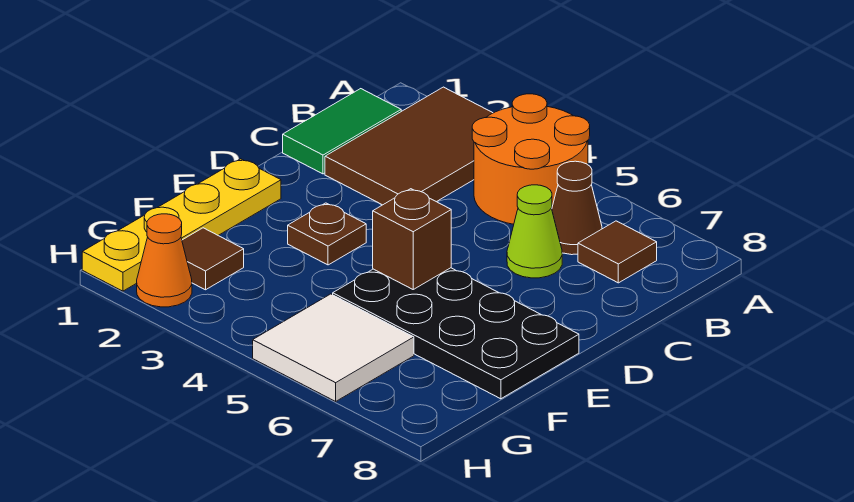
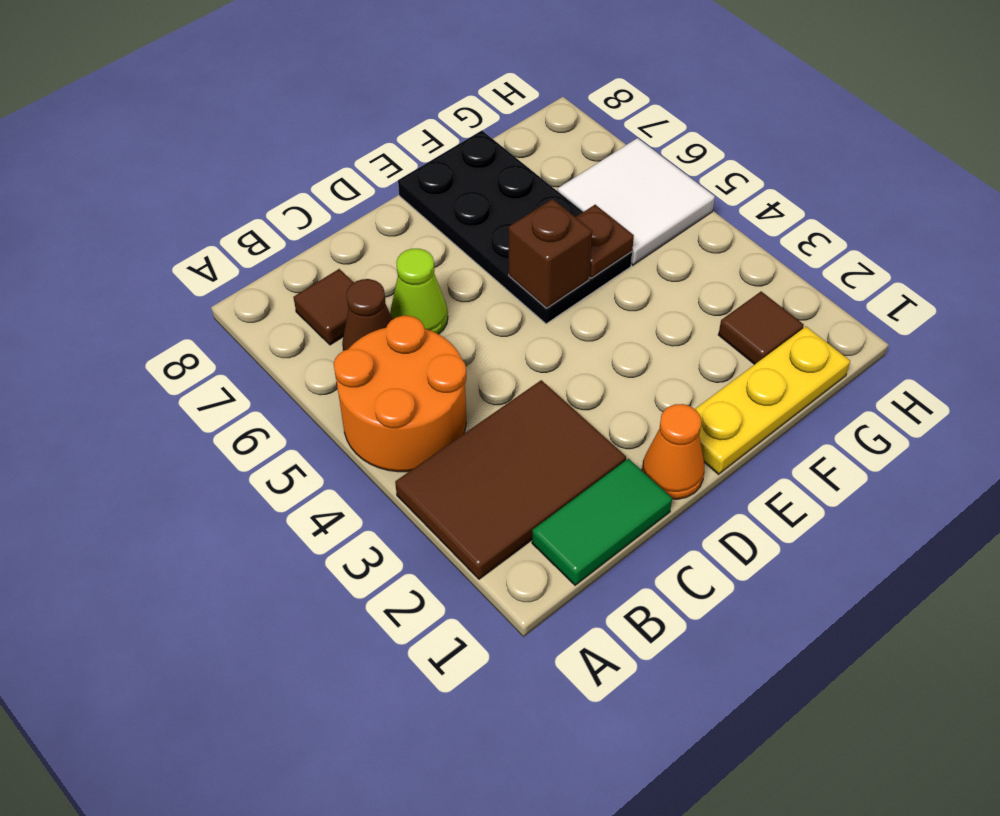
yellow plate E1:H1 level 1 -> yellow plate E1:G1 level 1
brown plate E3 level 1 -> brown plate F5 level 2
orange cone H2 level 1 -> orange cone D1 level 1

